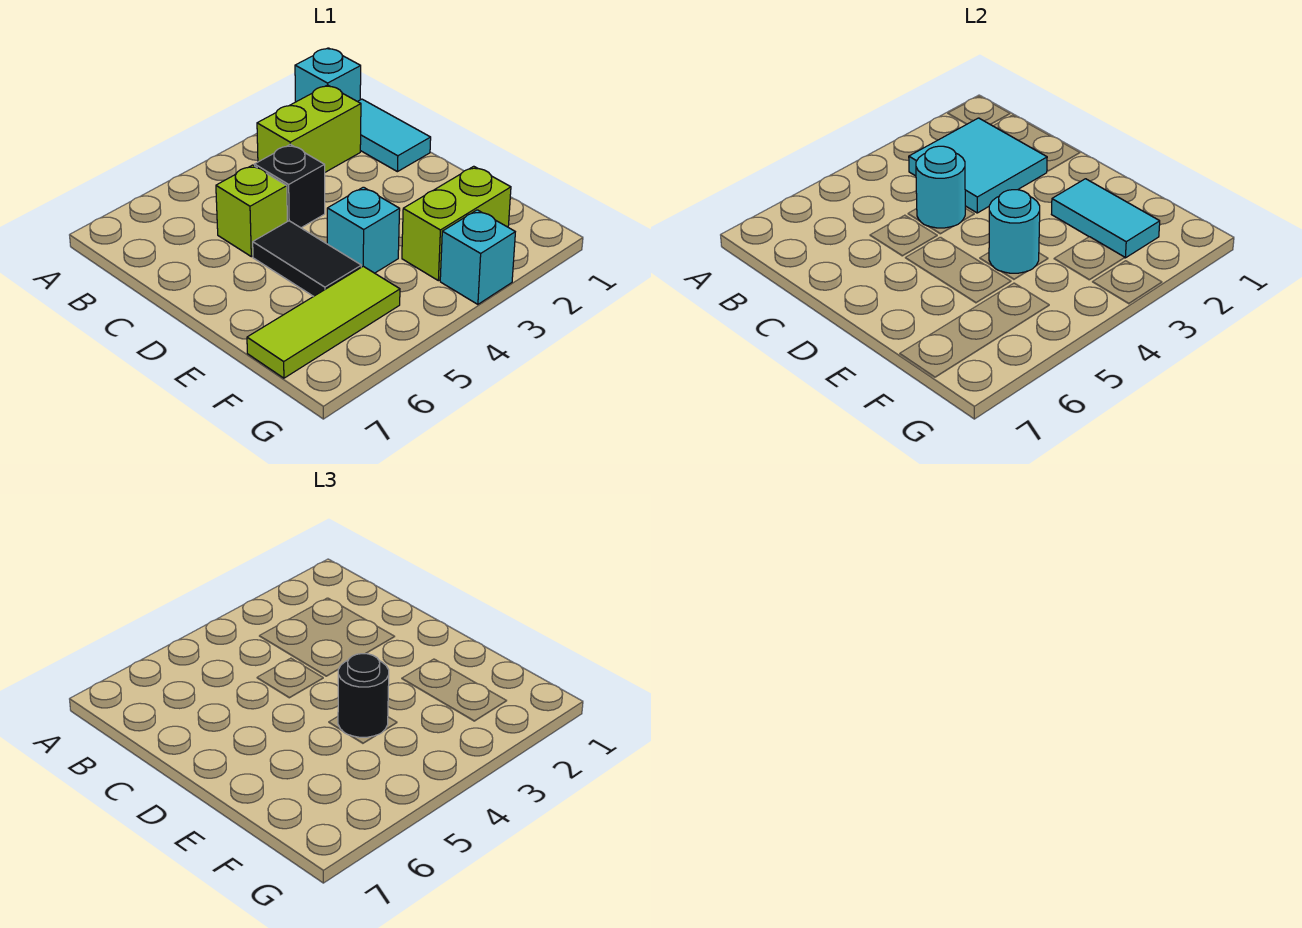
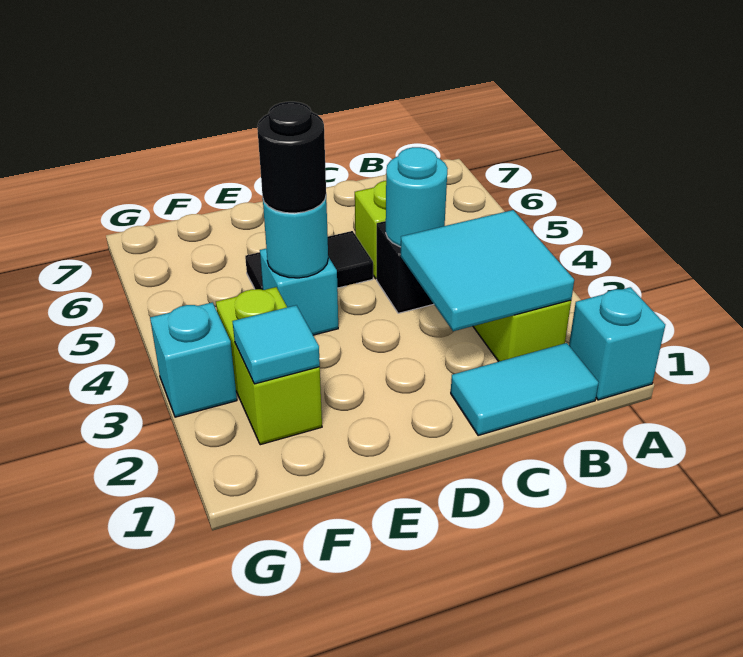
cyan tile E2:F2 level 2 -> cyan tile F2 level 2
lime tile F5:F7 level 1 -> none

